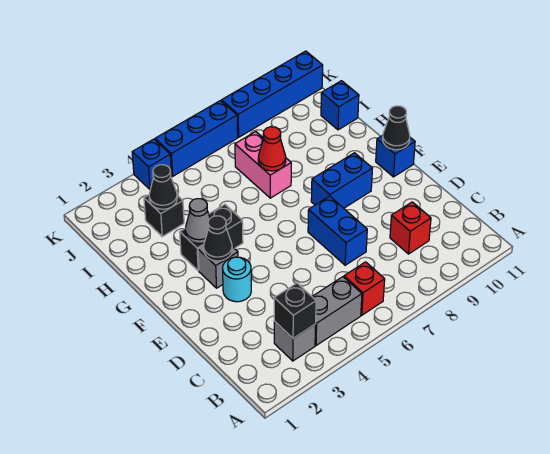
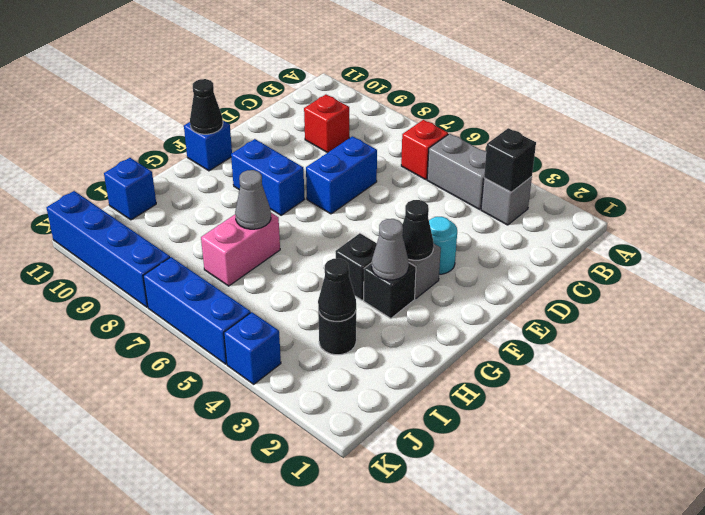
red cone H7 level 2 -> grey cone H7 level 2
black brick I3 level 1 -> black round brick I3 level 1

